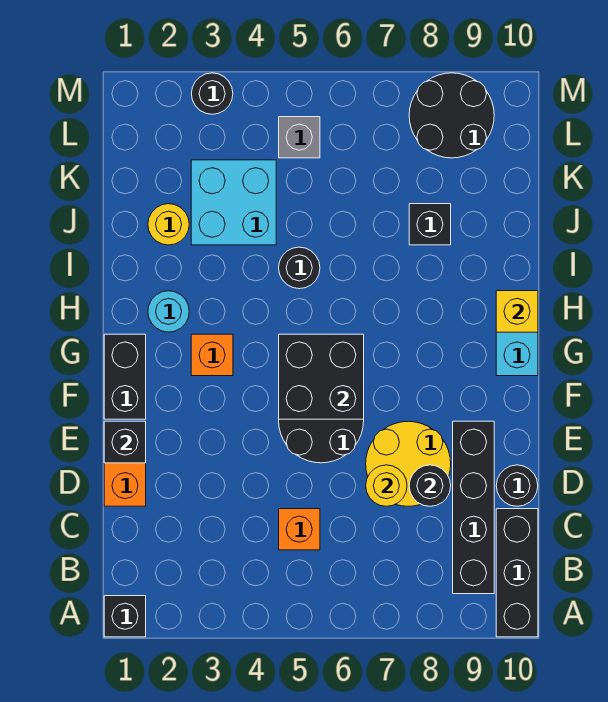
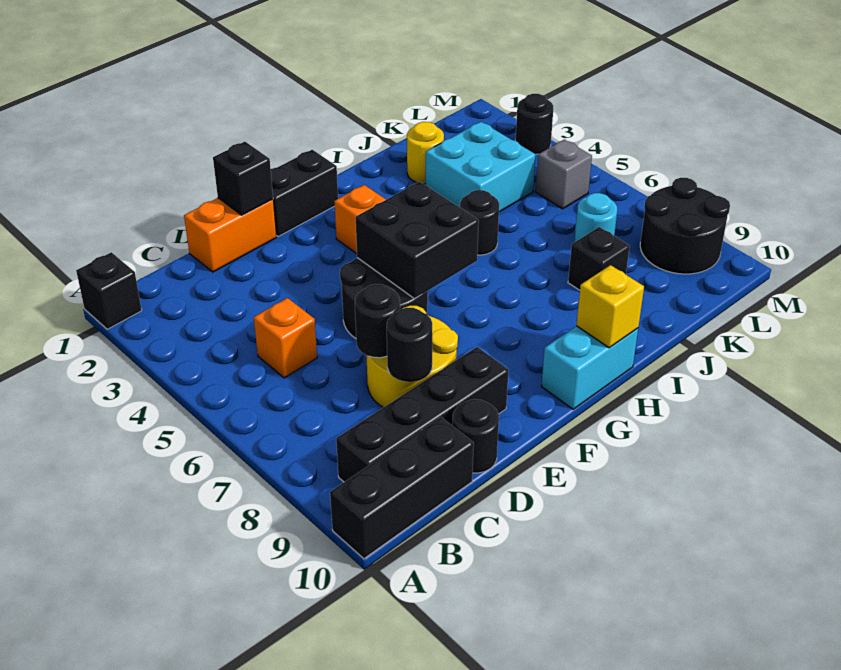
yellow round brick D7 level 2 -> black round brick D7 level 2
cyan round brick H2 level 1 -> cyan round brick K7 level 1

